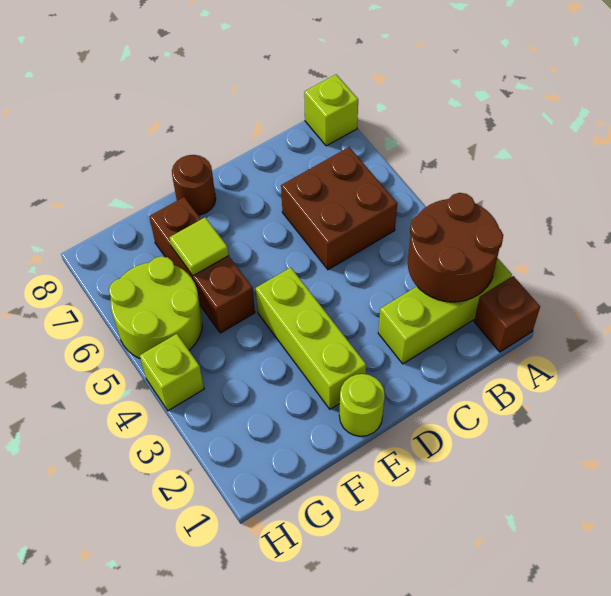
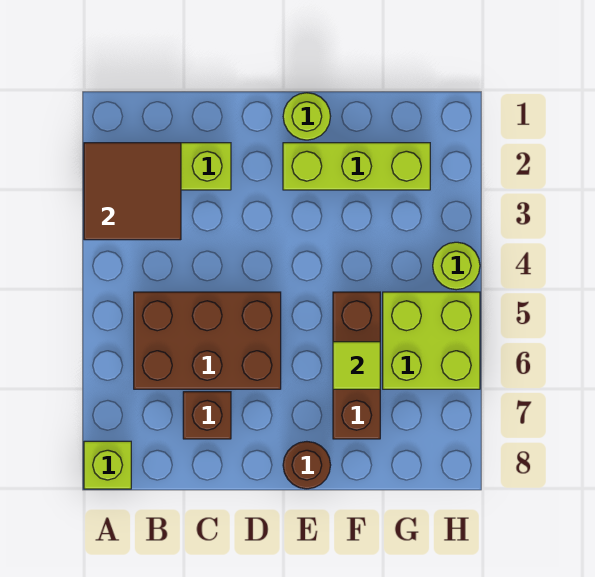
brown brick A1 level 1 -> brown brick C7 level 1
brown round brick A2:B3 level 2 -> brown tile A2:B3 level 2
brown brick B5:C6 level 1 -> brown brick B5:D6 level 1
lime brick E2:E4 level 1 -> lime brick E2:G2 level 1
lime round brick G5:H6 level 1 -> lime brick G5:H6 level 1
lime brick H4 level 1 -> lime round brick H4 level 1

